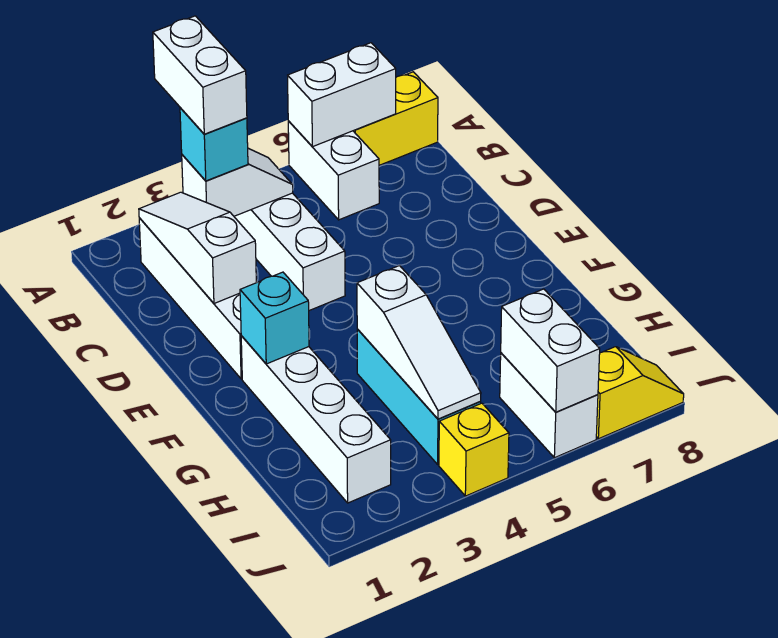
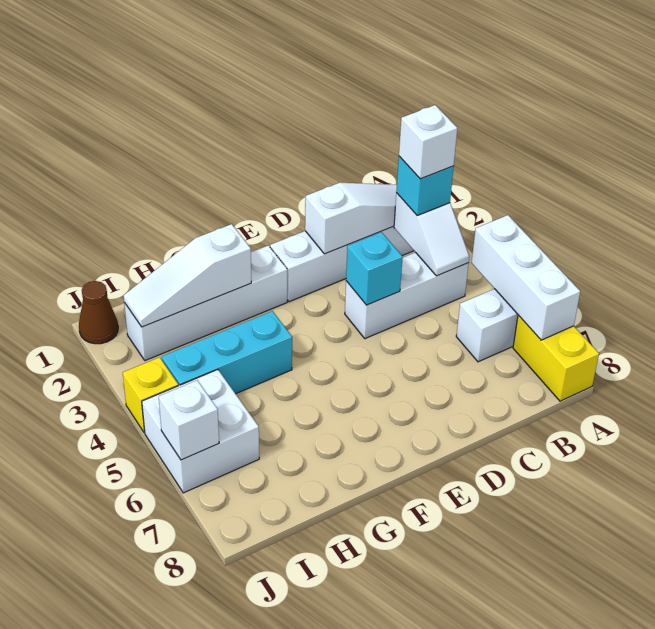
white brick A3:B3 level 4 -> white brick B3 level 4
white brick A6:A7 level 2 -> white brick A5:A7 level 2
cyan brick F2 level 2 -> cyan brick D4 level 2
white slope G4:I4 level 2 top G -> white slope G2:I2 level 2 top G
white brick I6:J6 level 1 -> white brick I5:J6 level 1
white brick I6:J6 level 2 -> white brick J6 level 2
none -> brown cone J1 level 1
yellow slope J7:J8 level 1 top 7 -> none

